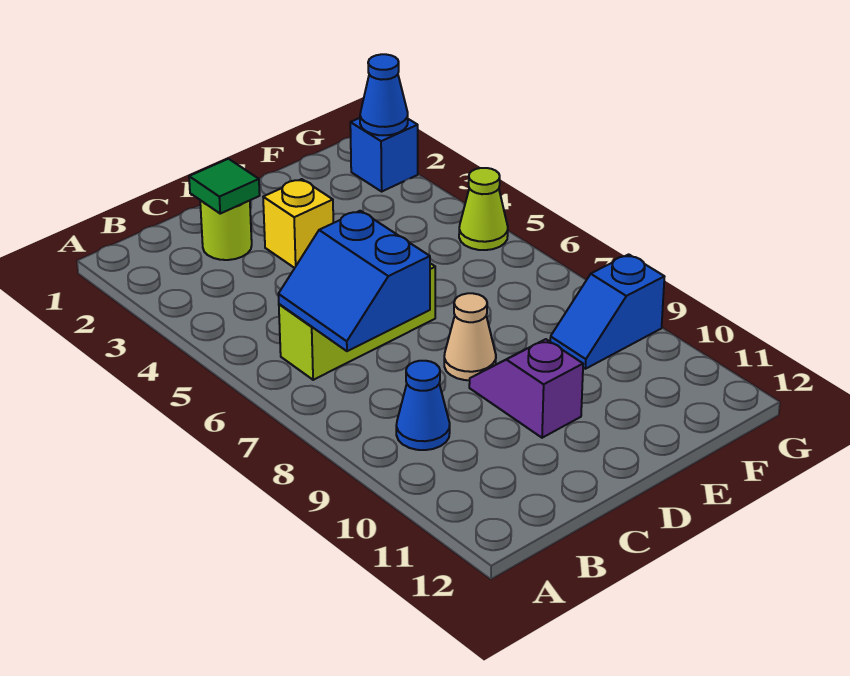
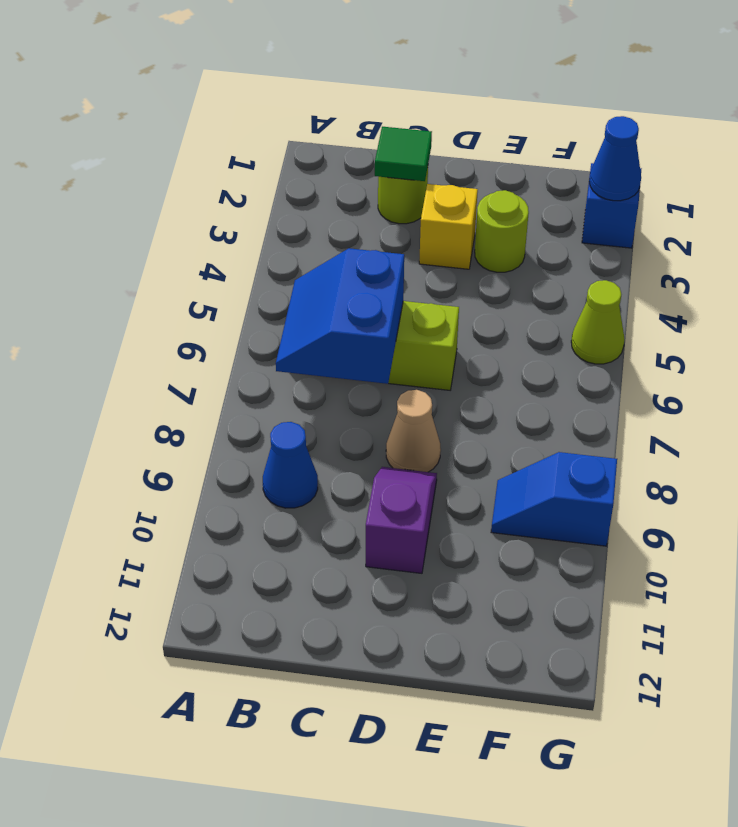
none -> lime round brick E3 level 1

